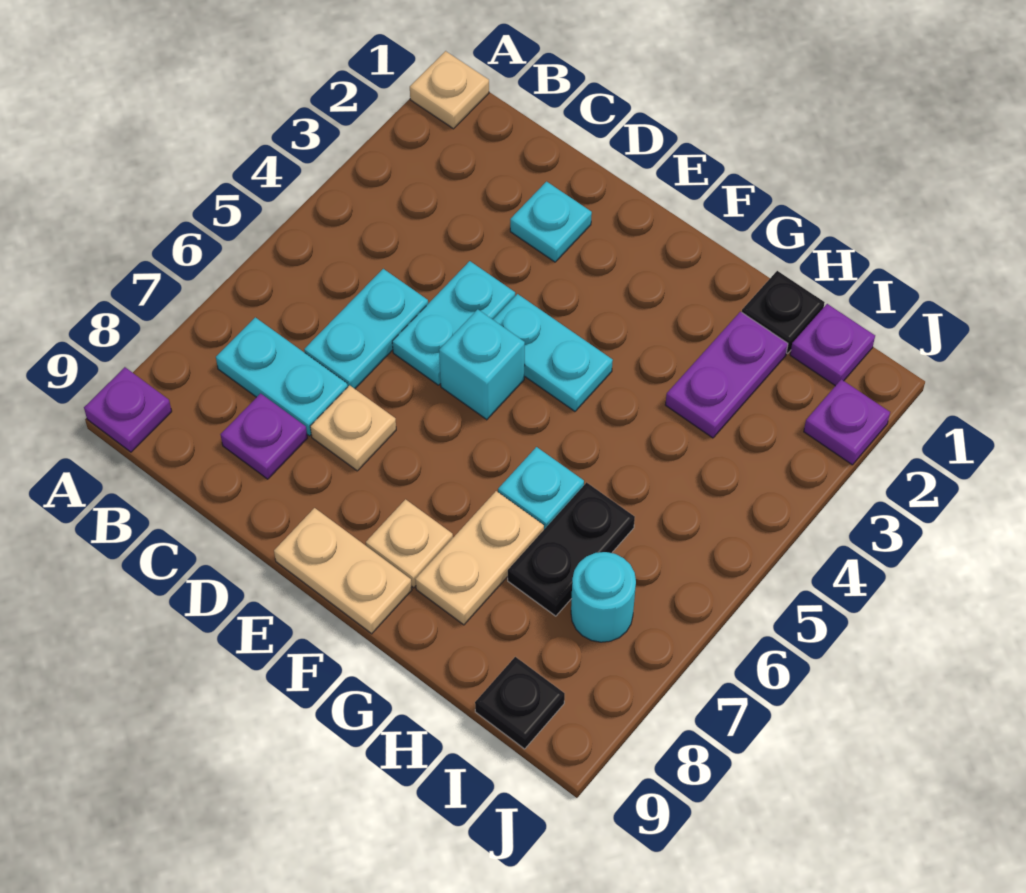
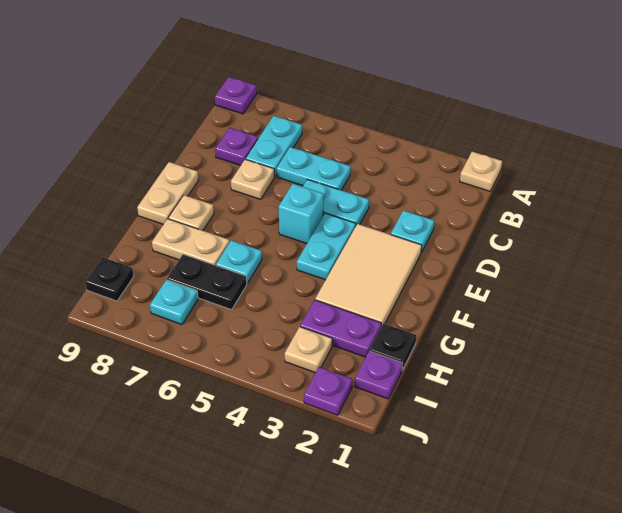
none -> tan tile E2:G3 level 1
none -> tan plate I3 level 1
cyan round brick I7 level 1 -> cyan plate I7 level 1

